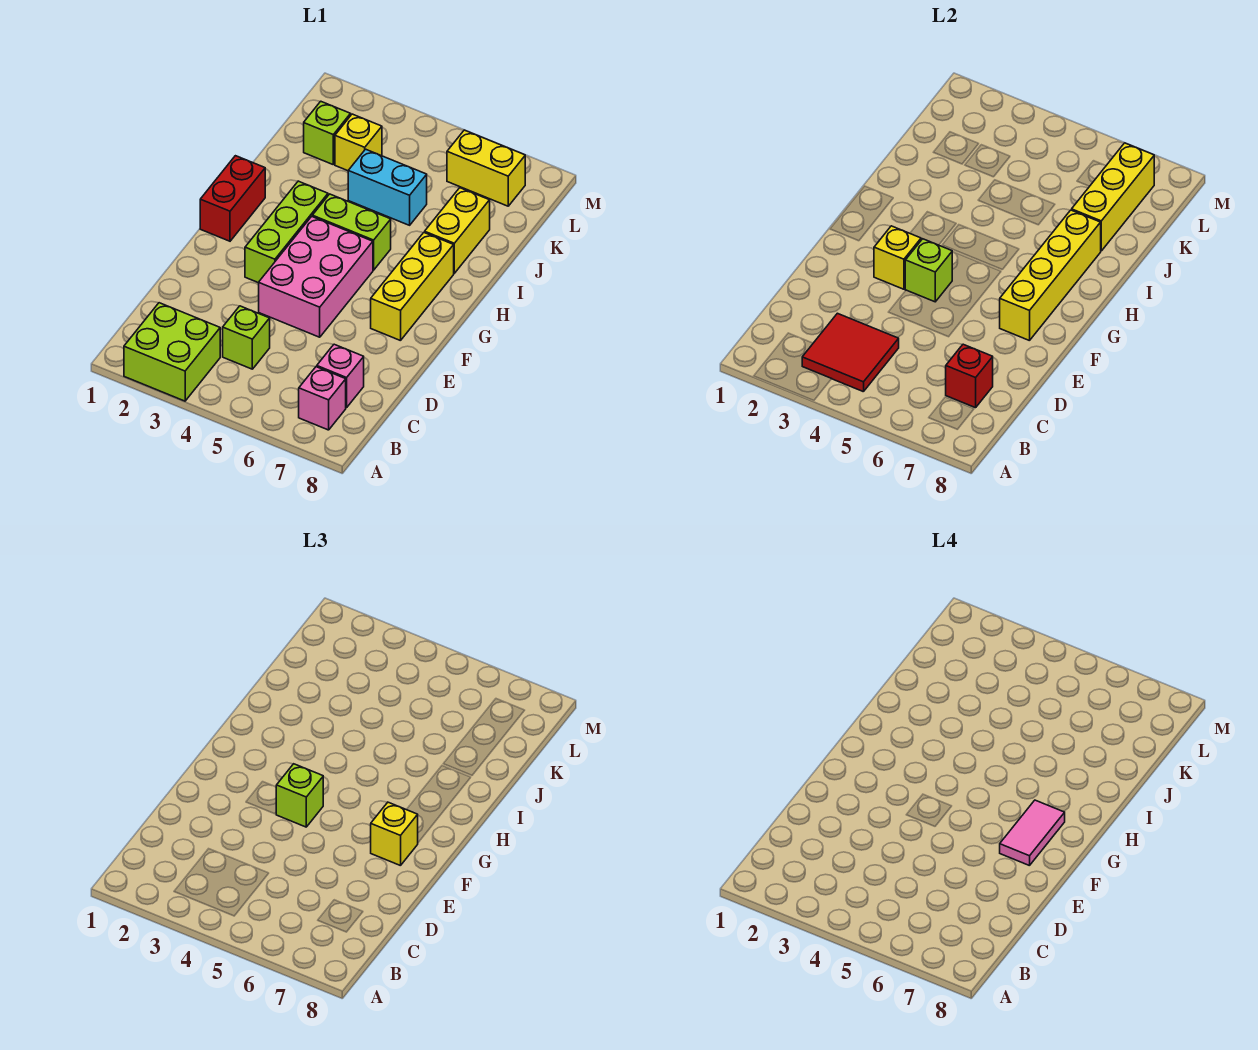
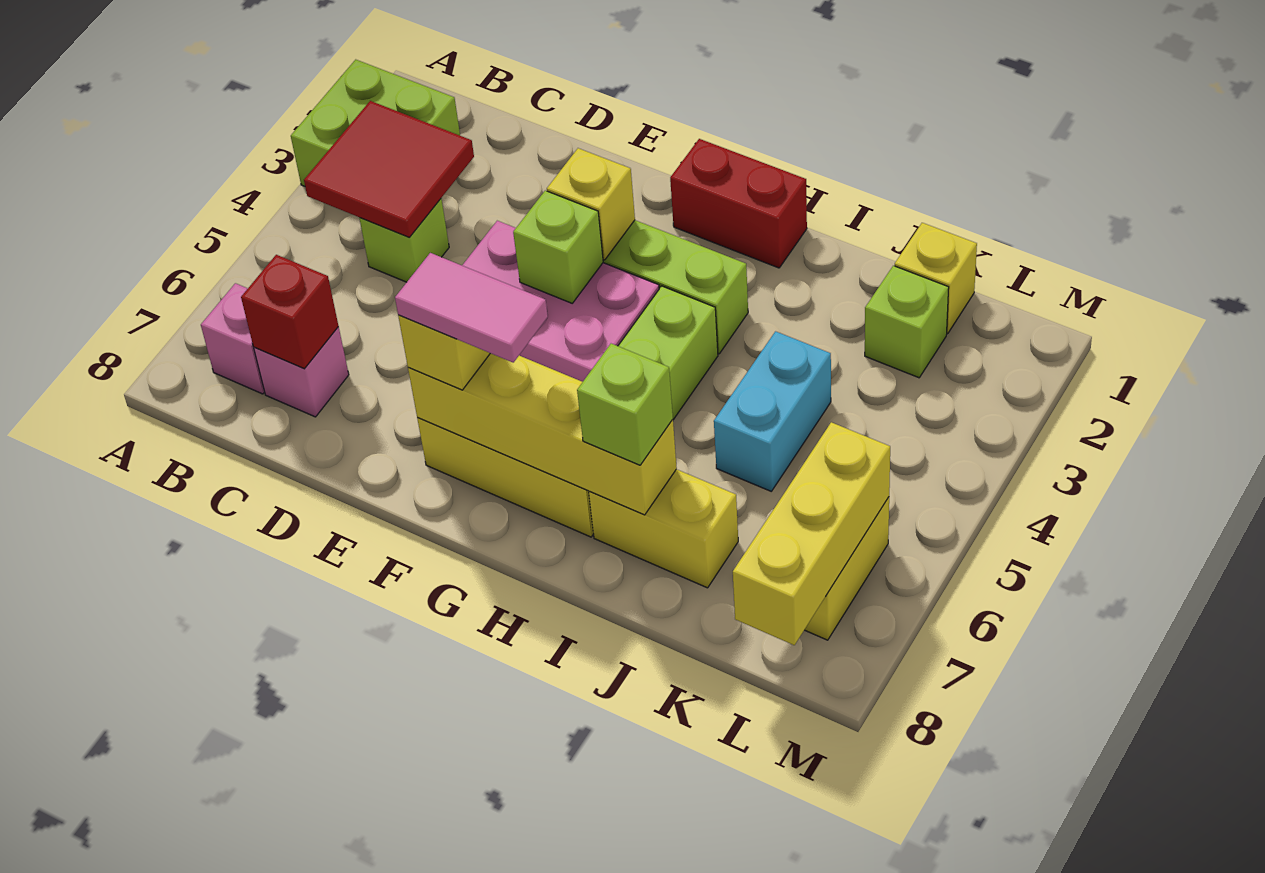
lime brick F4 level 3 -> lime brick I7 level 3
yellow brick J7:L7 level 2 -> yellow brick L6:L8 level 2
yellow brick K3 level 1 -> yellow brick K1 level 1

